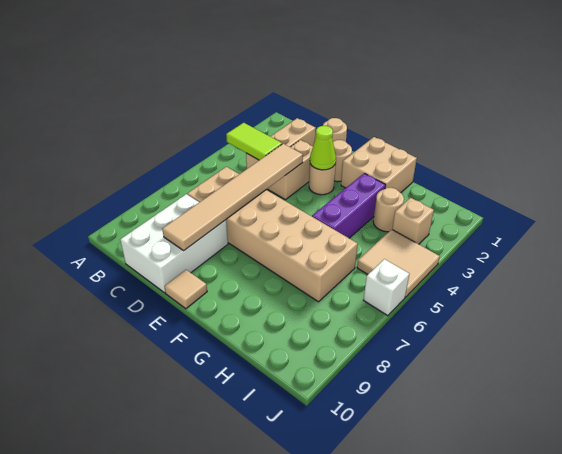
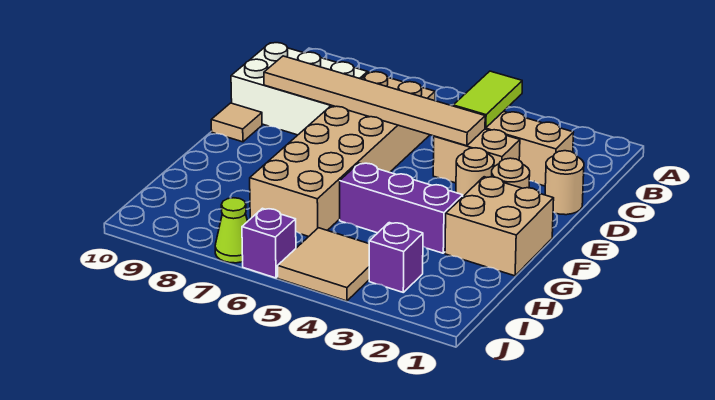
lime cone E3 level 2 -> lime cone J7 level 1
tan round brick H3 level 1 -> none
tan brick I3 level 1 -> purple brick I3 level 1
white brick J6 level 1 -> purple brick J6 level 1

